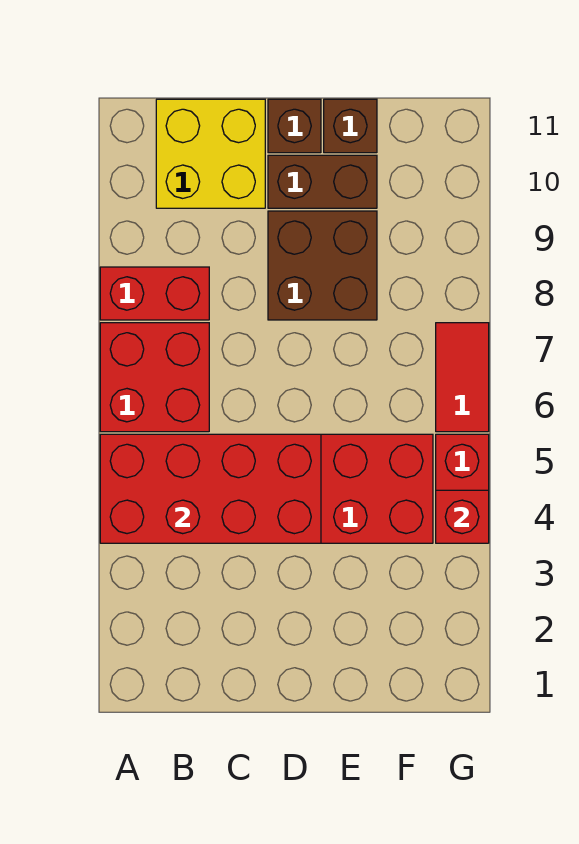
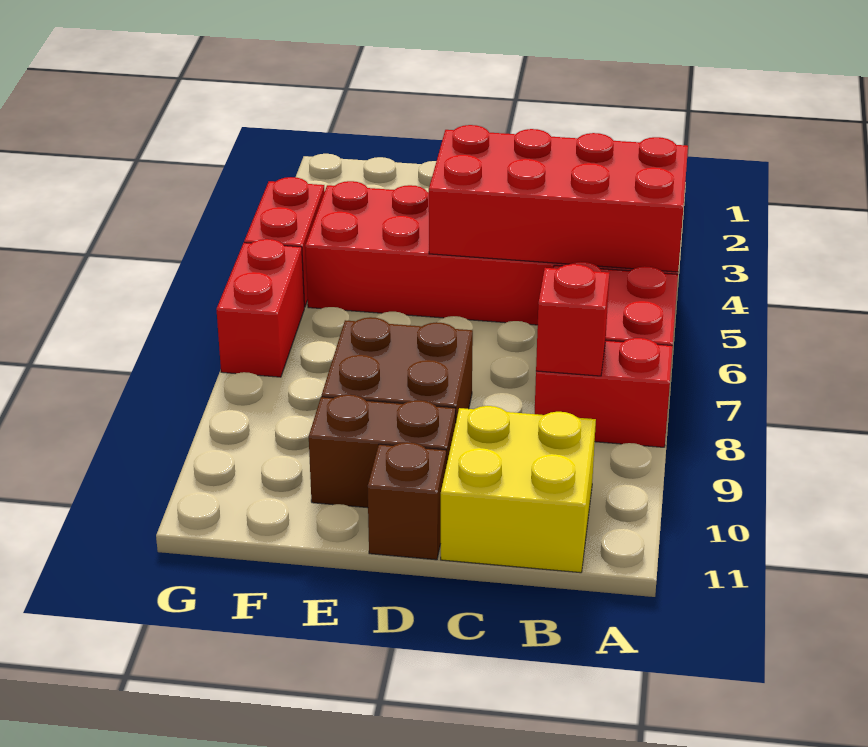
brown brick E11 level 1 -> none
red brick G4 level 2 -> red brick B8 level 2
red tile G6:G7 level 1 -> red brick G6:G7 level 1

